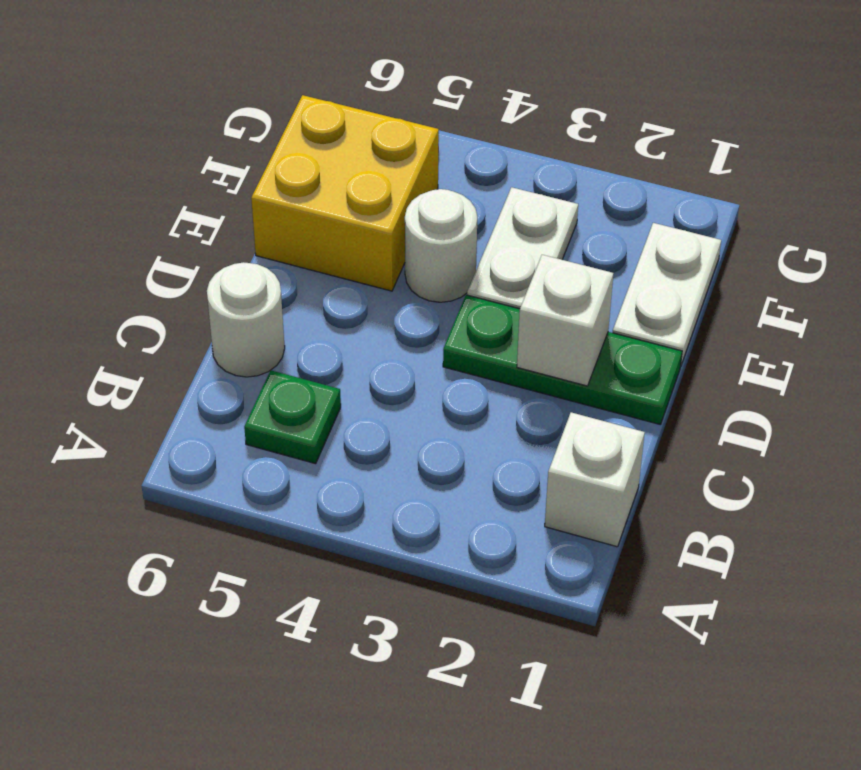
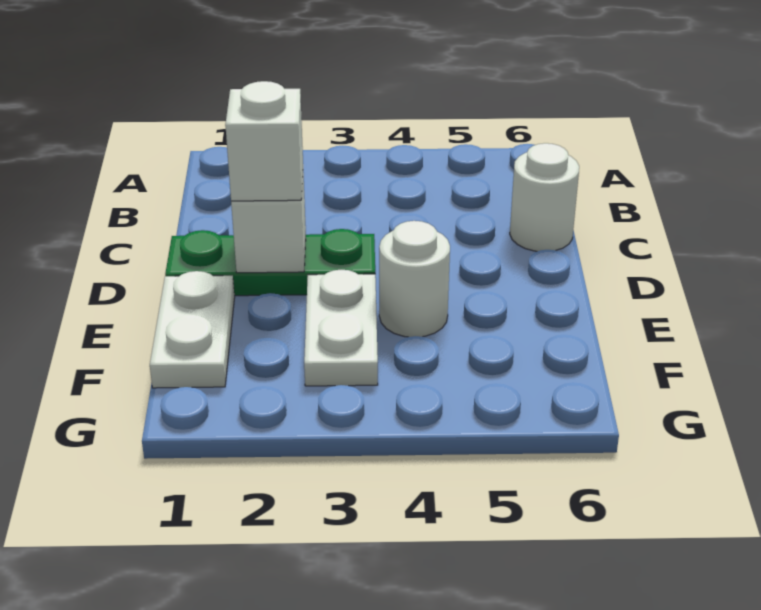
white brick B1 level 1 -> white brick D2 level 3
green plate B5 level 1 -> none
yellow brick E5:F6 level 1 -> none

